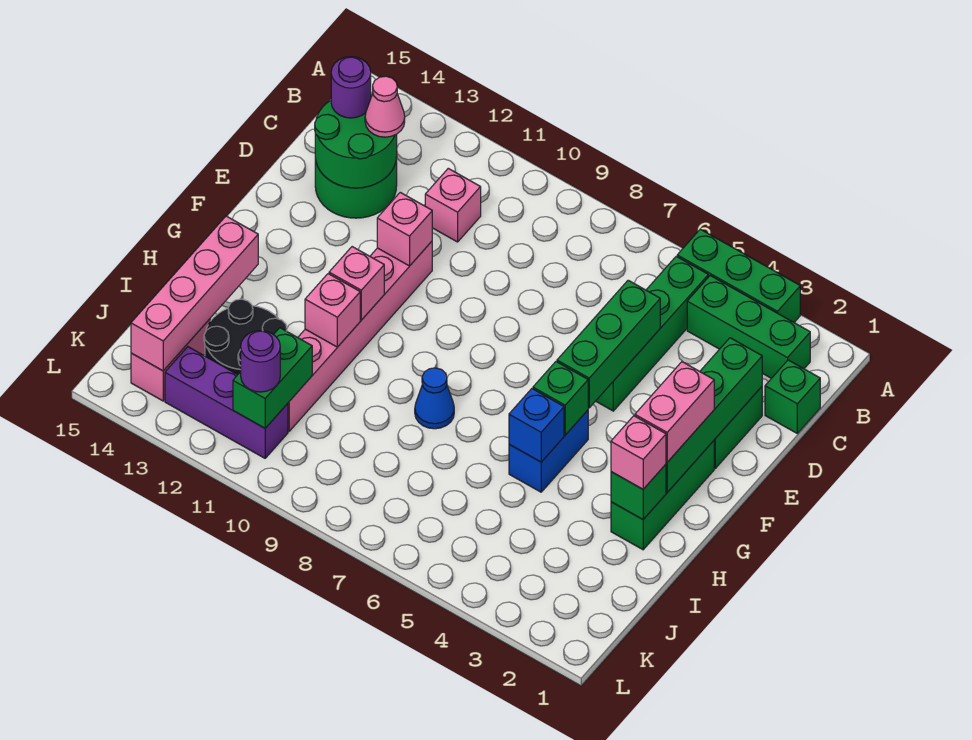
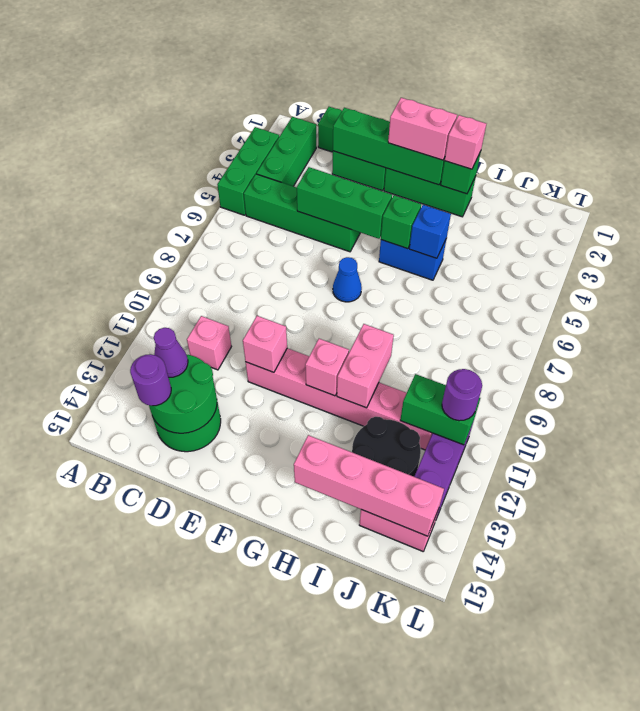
pink cone C13 level 3 -> purple cone C13 level 3
blue cone H8 level 1 -> blue cone F7 level 1
pink brick H11 level 2 -> pink brick H10:H11 level 2

